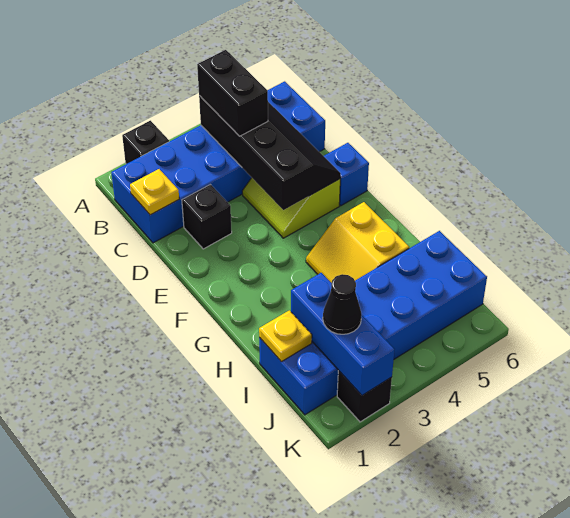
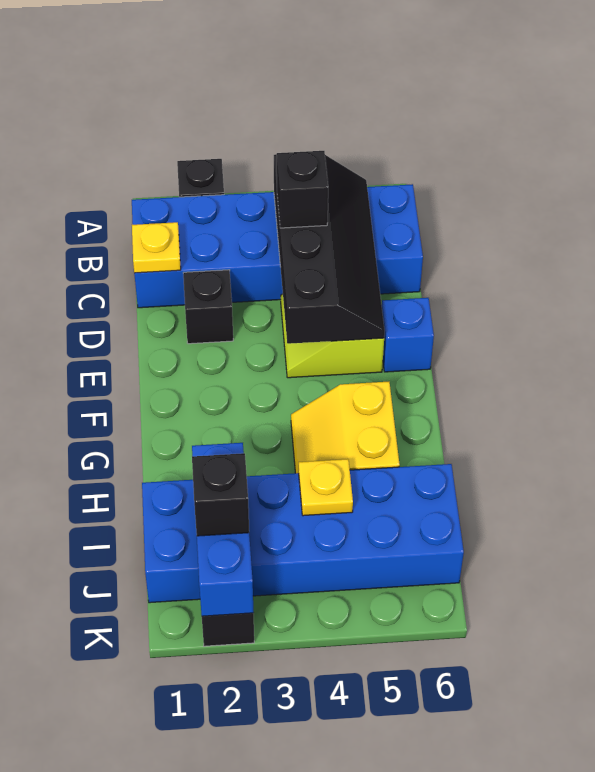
black brick B4:C4 level 3 -> black brick C4 level 3
yellow plate I1 level 2 -> yellow plate I4 level 2
black cone J2 level 3 -> black brick J2 level 3

